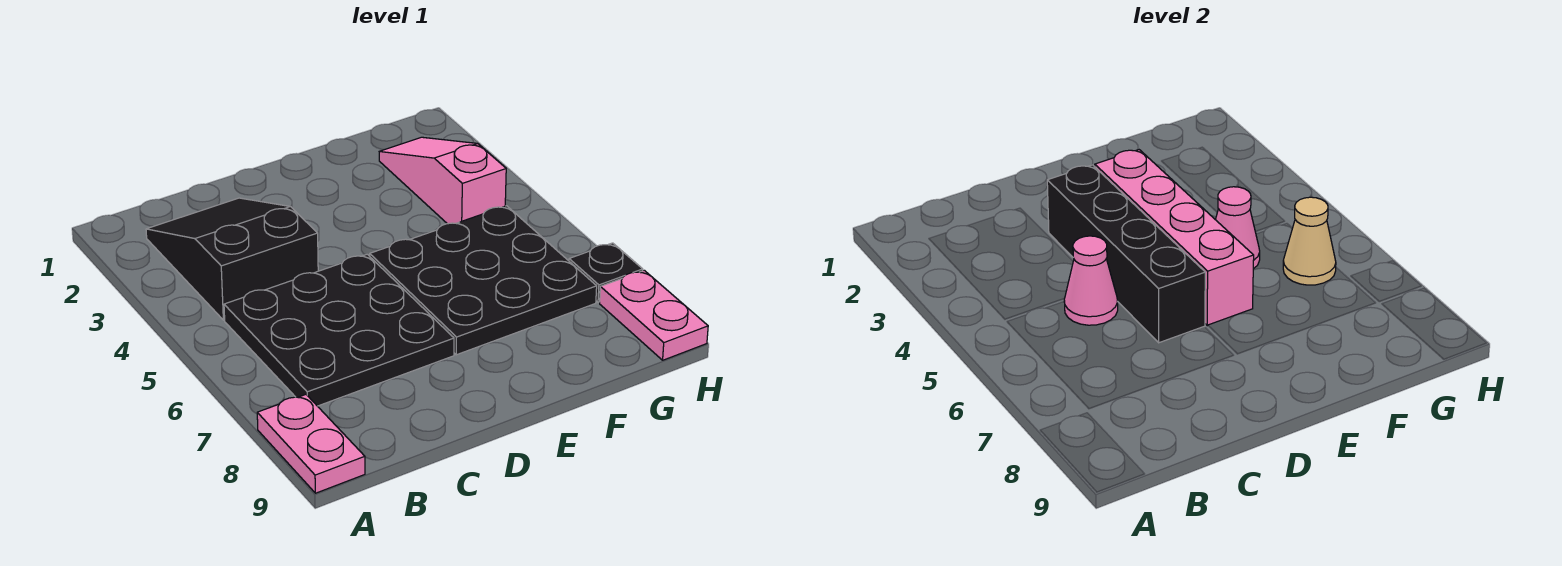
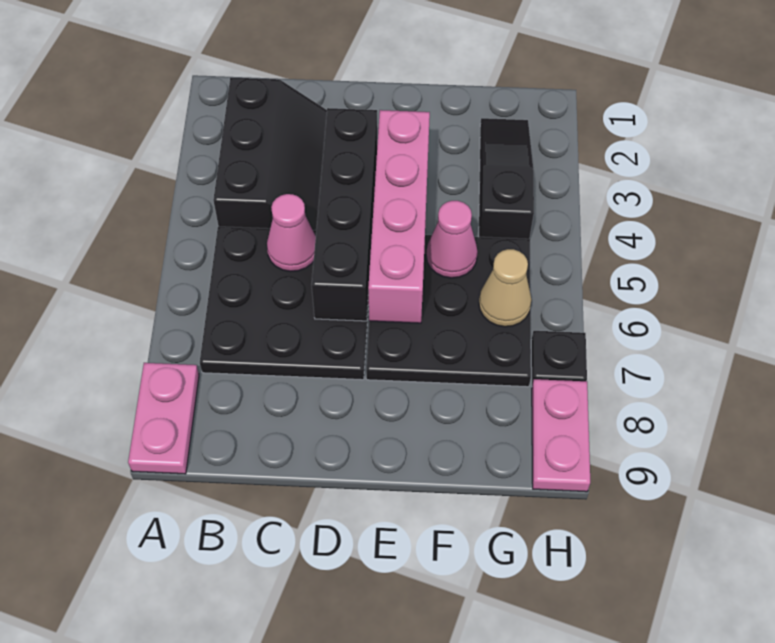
black slope B2:C4 level 1 top 4 -> black slope B2:C4 level 1 top B
pink slope G2:G4 level 1 top 4 -> black slope G2:G4 level 1 top 4

